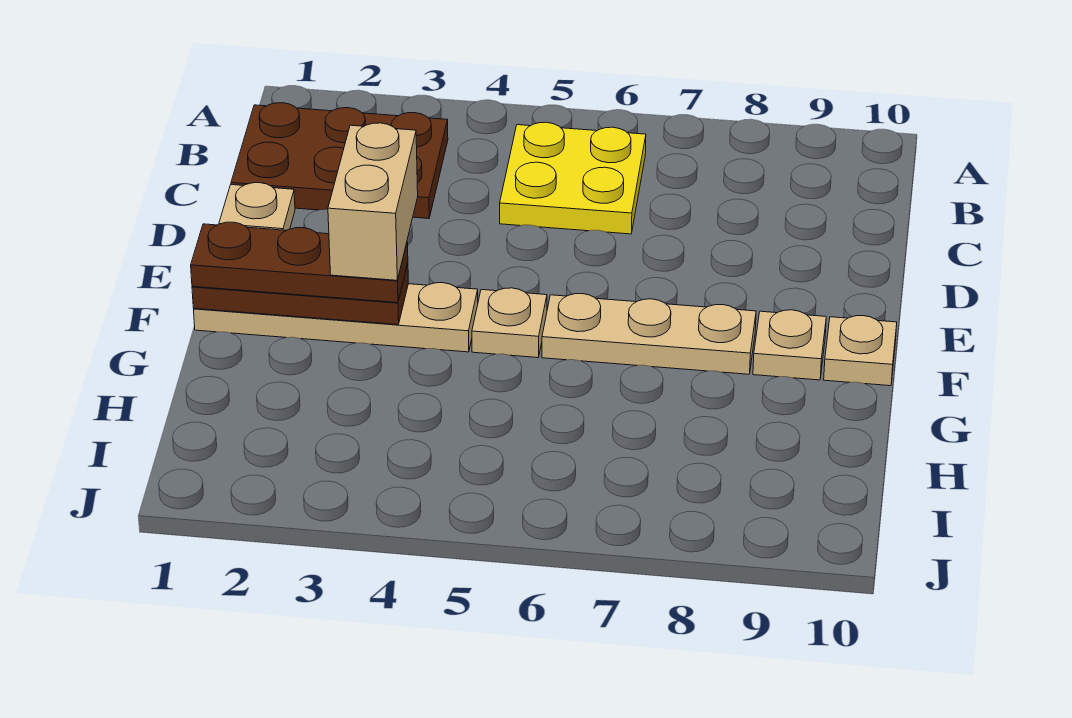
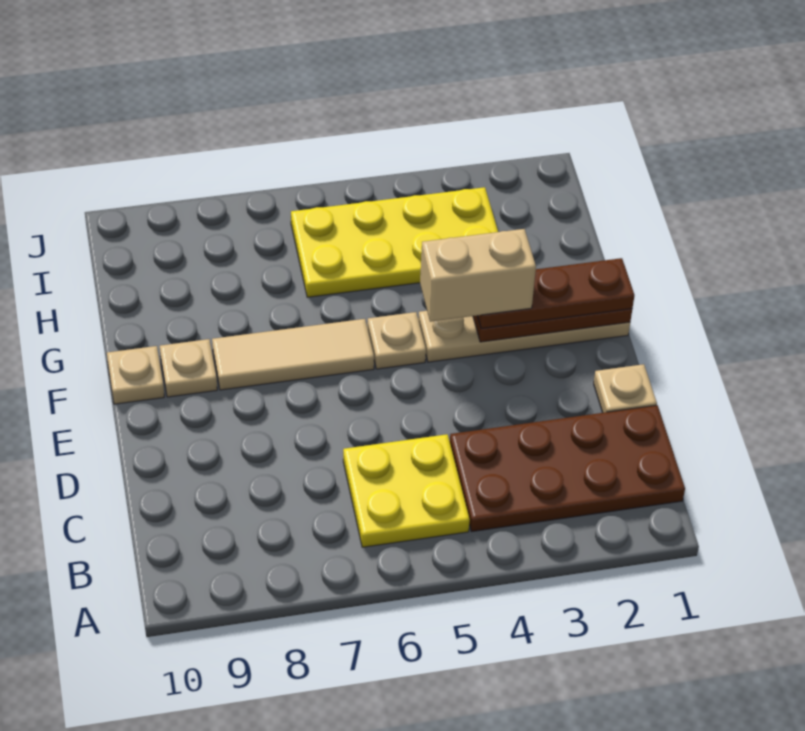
brown plate B1:C3 level 1 -> brown plate B1:C4 level 1
tan brick E3:F3 level 4 -> tan brick F3:F4 level 4
tan plate F6:F8 level 1 -> tan tile F6:F8 level 1
none -> yellow plate H3:I6 level 1

